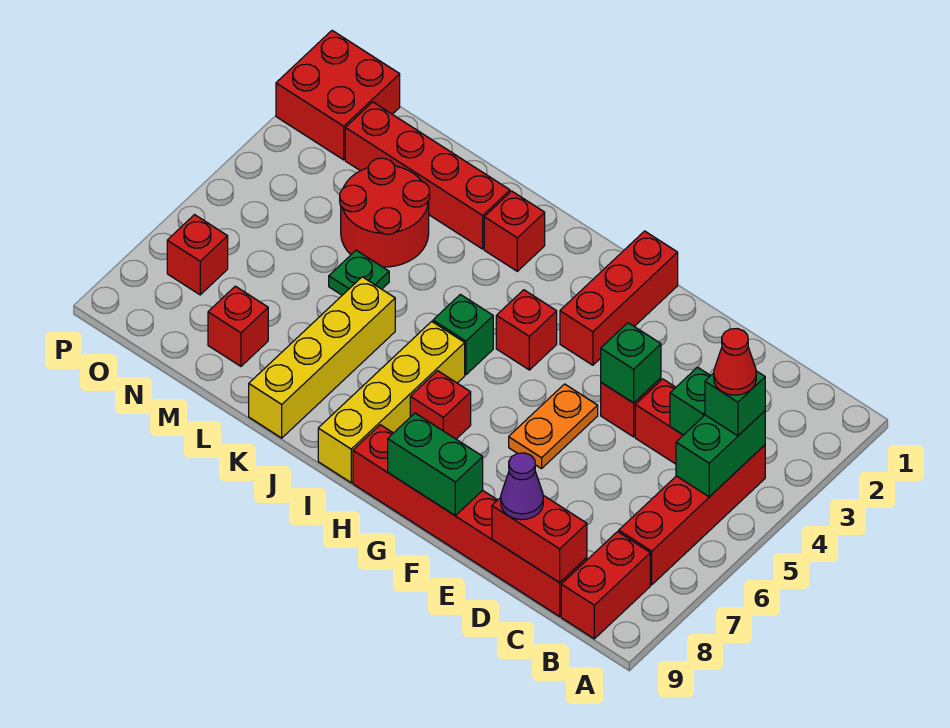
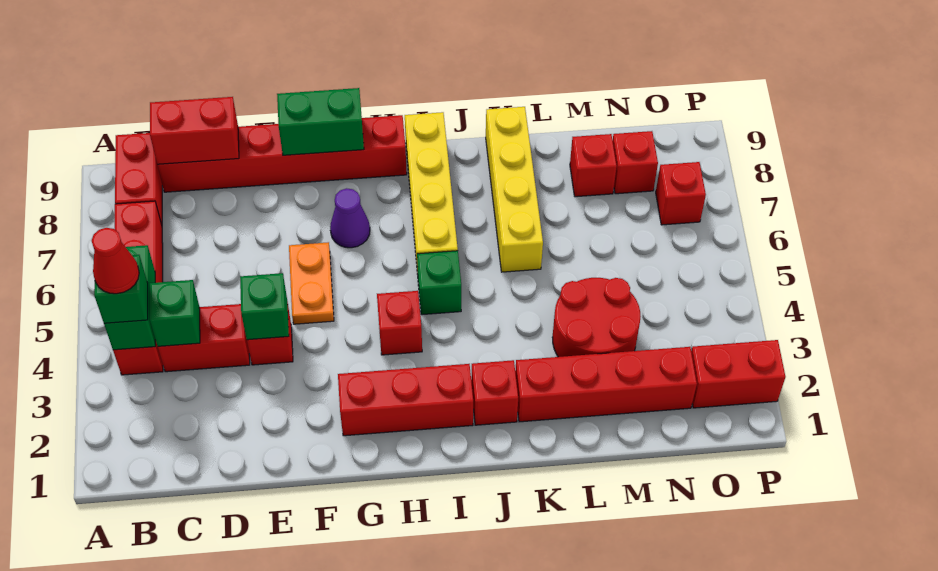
purple cone D9 level 3 -> purple cone G7 level 1
red brick G1:G3 level 1 -> red brick G2:I2 level 1
red brick H7 level 1 -> red brick N8 level 1
green plate L5 level 1 -> none
red brick O1:P2 level 1 -> red brick O2:P2 level 1

